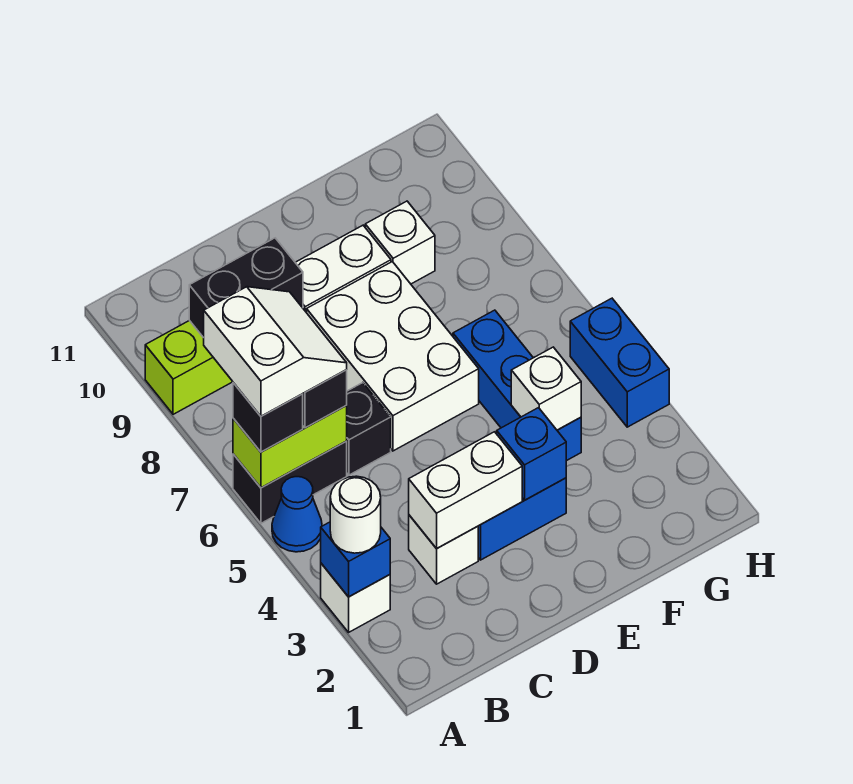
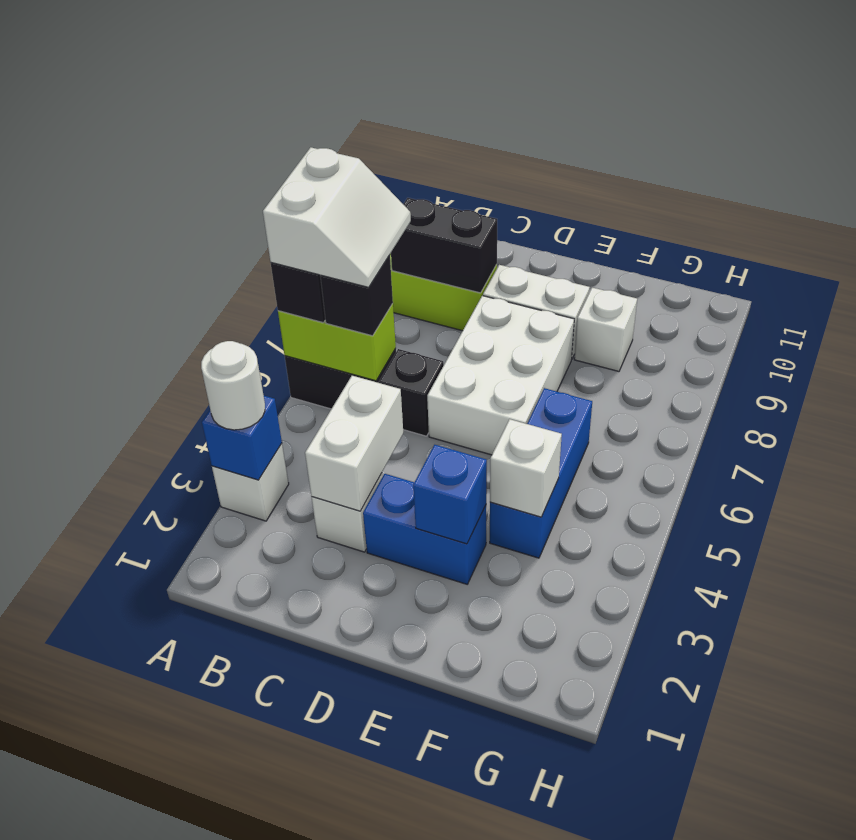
blue cone A5 level 1 -> none
white brick C3:D3 level 2 -> white brick C3:C4 level 2
blue brick H4:H5 level 1 -> none

